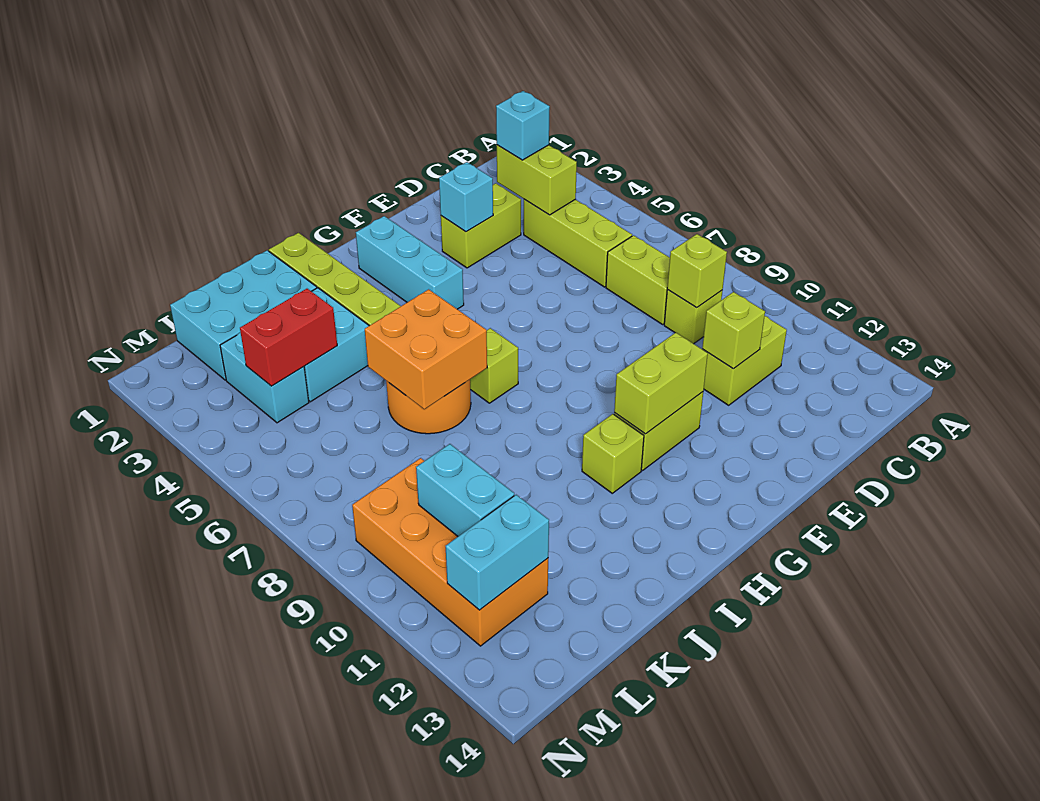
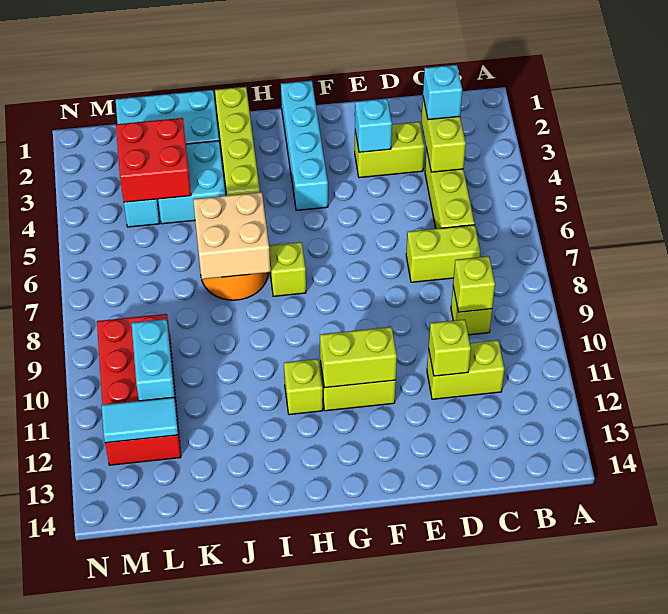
lime brick C7:C8 level 1 -> lime brick C7:D7 level 1
cyan brick G2:G4 level 1 -> cyan brick G1:G4 level 1
orange brick I6:J7 level 2 -> tan brick I6:J7 level 2
red brick K4:L4 level 2 -> red brick K3:L4 level 2
orange brick L9:M12 level 1 -> red brick L9:M12 level 1
cyan brick L12:M12 level 2 -> cyan tile L12:M12 level 2

